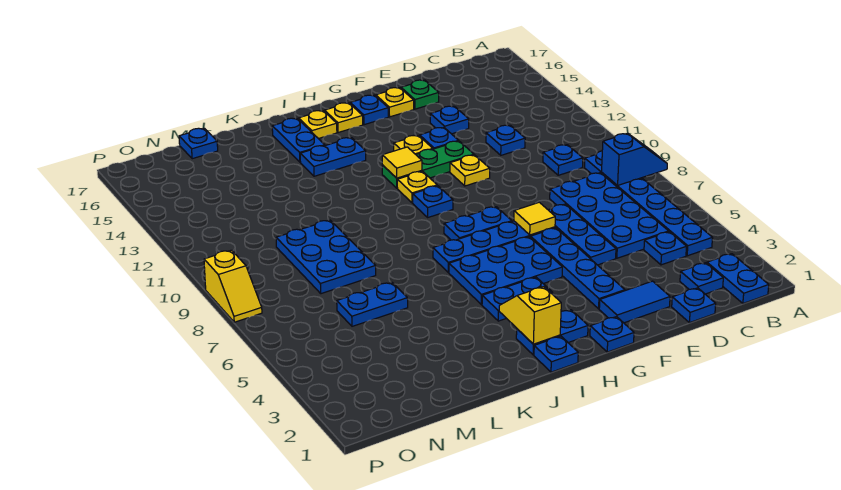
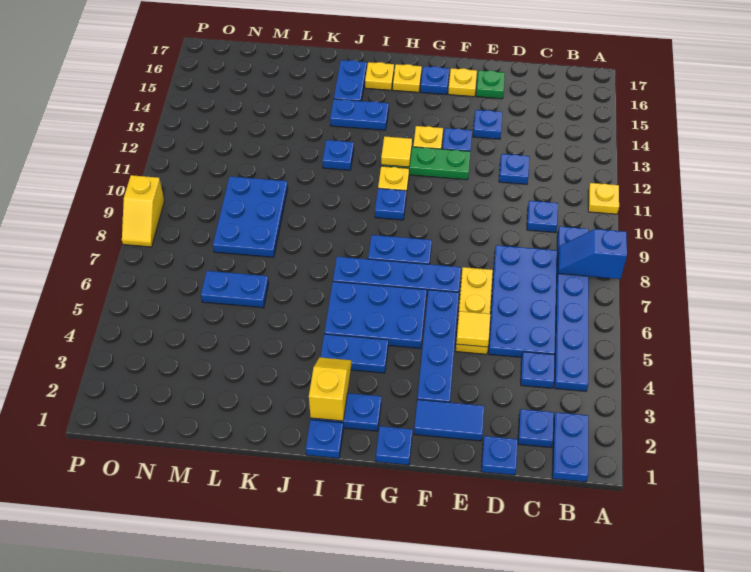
blue slope A8:B8 level 2 top B -> blue slope A8:B8 level 2 top A
blue plate E5:E7 level 1 -> yellow plate E5:E7 level 1
yellow tile F7 level 2 -> yellow tile E5 level 2
yellow plate F11 level 1 -> yellow plate A11 level 1
blue plate M17 level 1 -> blue plate J12 level 1

